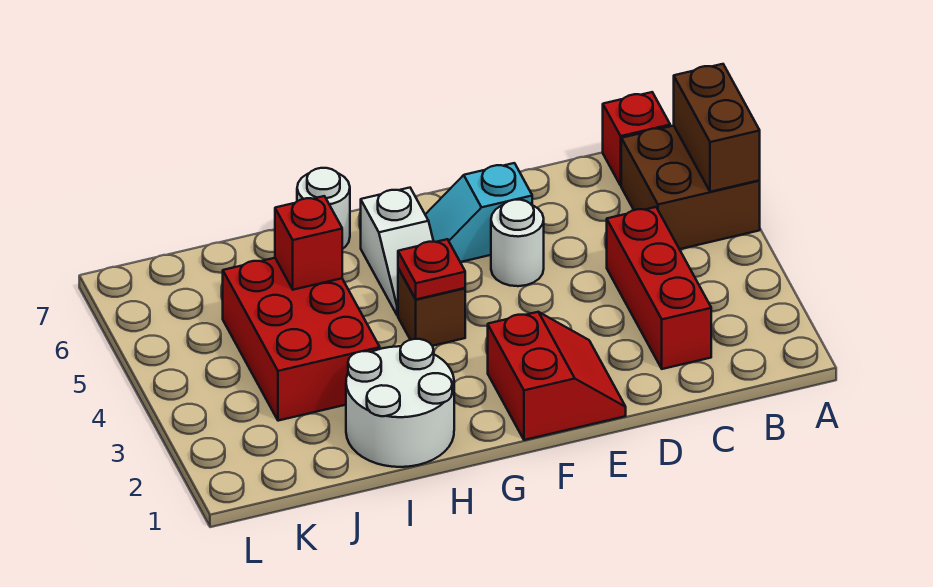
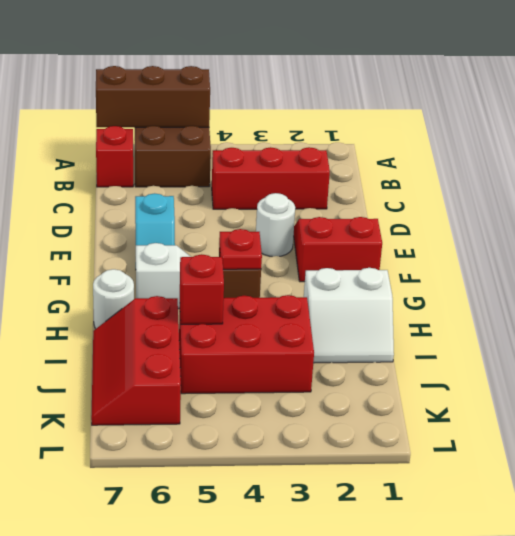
brown brick A5:A6 level 2 -> brown brick A5:A7 level 2
white round brick E5 level 1 -> white round brick E3 level 1
white round brick H1:I2 level 1 -> white slope H1:I2 level 1 top H
none -> red slope I6:K7 level 1 top 6

